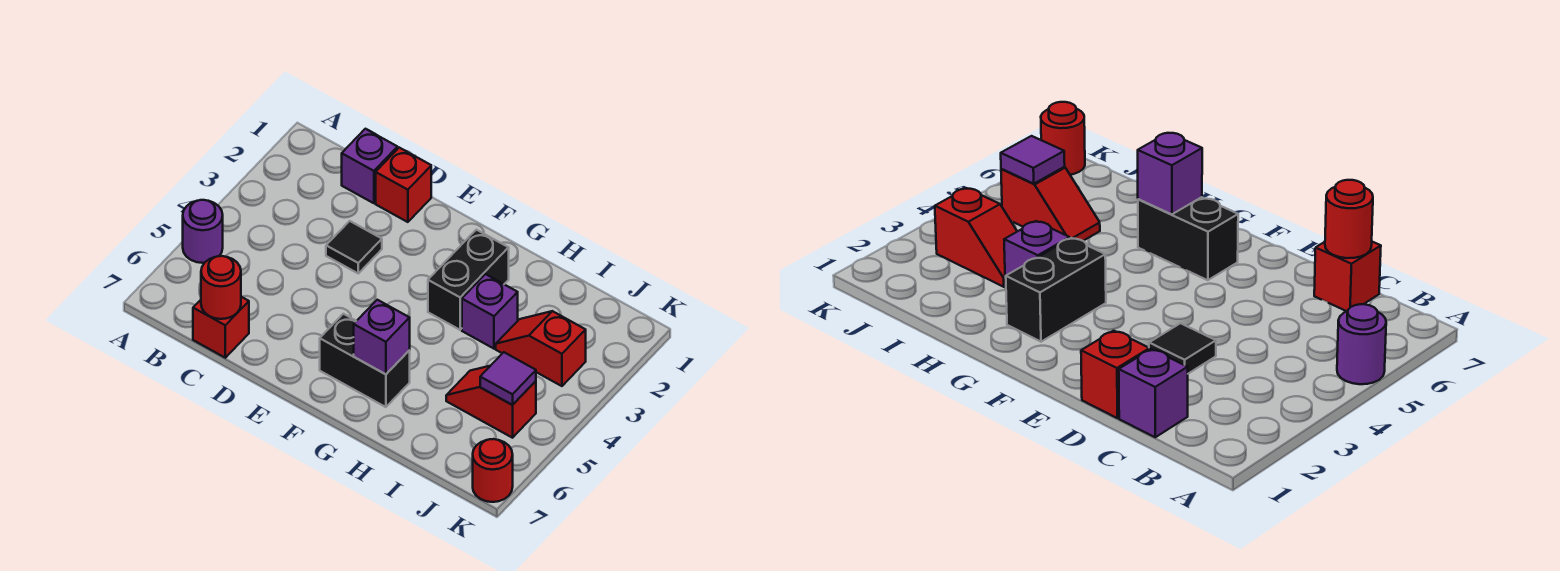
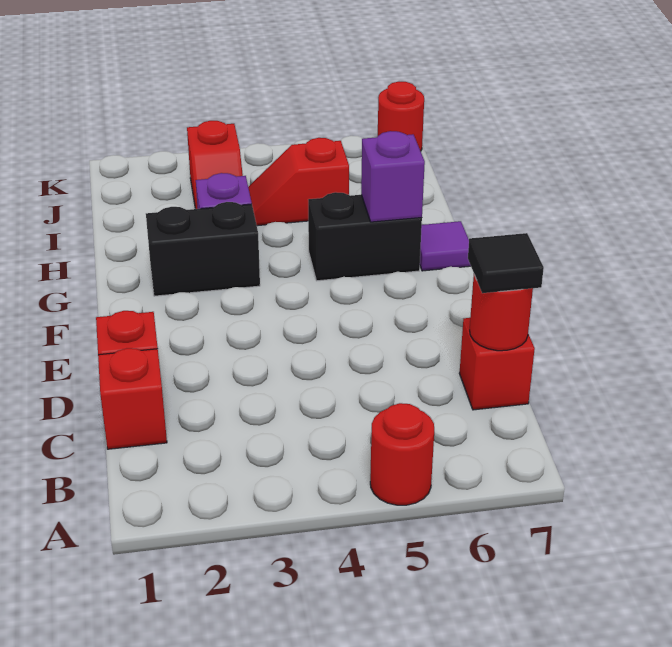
purple round brick A5 level 1 -> red round brick A5 level 1
purple brick C1 level 1 -> red brick C1 level 1
black tile D3 level 1 -> black tile C7 level 3
black brick F6:G6 level 1 -> black brick G5:G6 level 1
red slope I5:J5 level 1 top J -> red slope I4:I5 level 1 top 5
purple tile J5 level 2 -> purple tile G7 level 1

